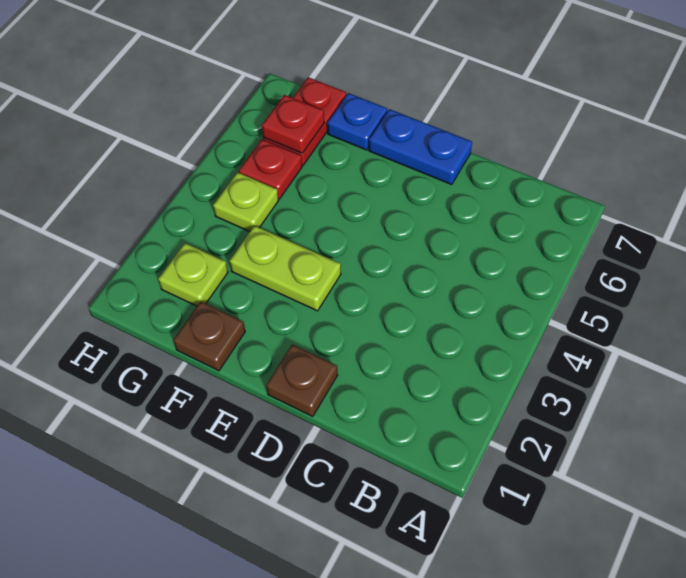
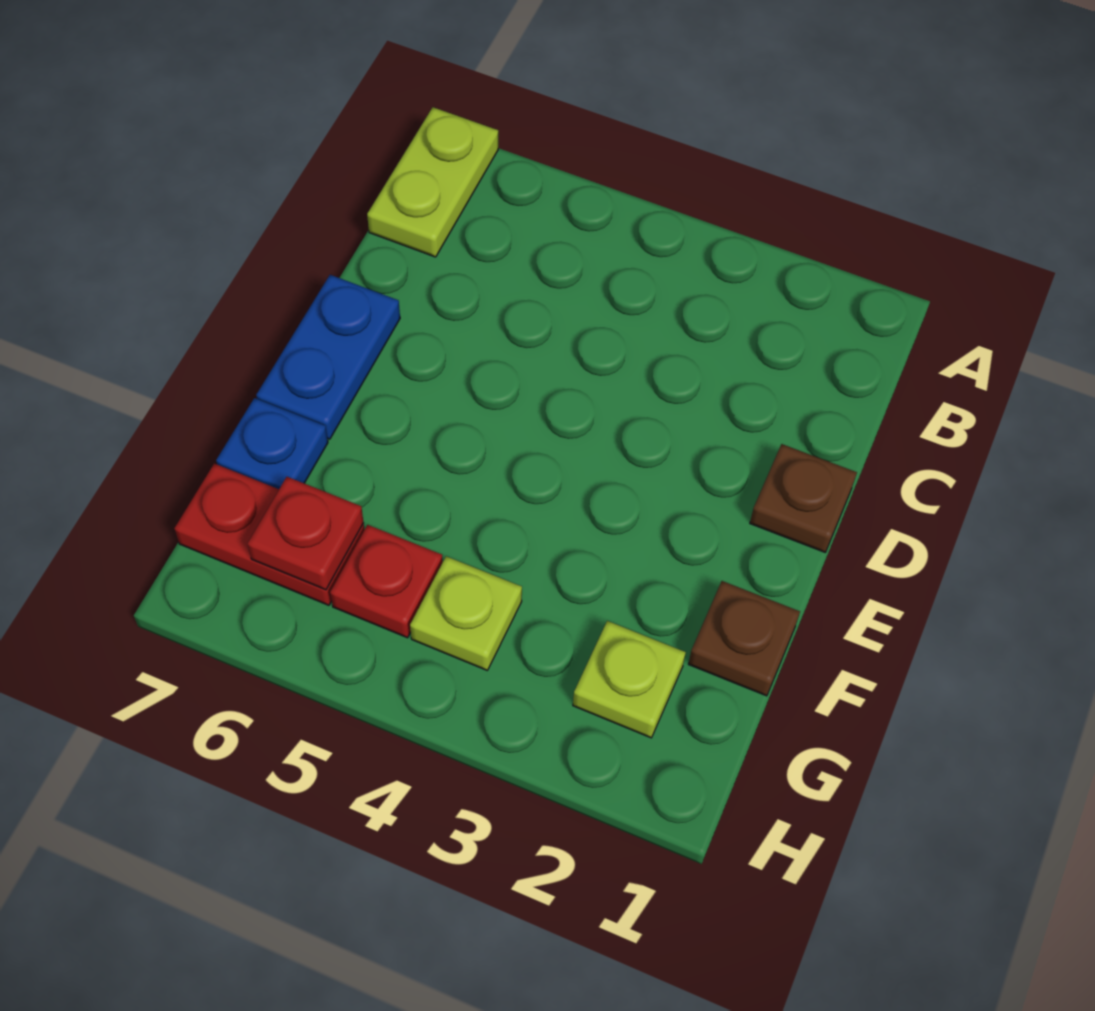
lime plate E3:F3 level 1 -> lime plate A7:B7 level 1

